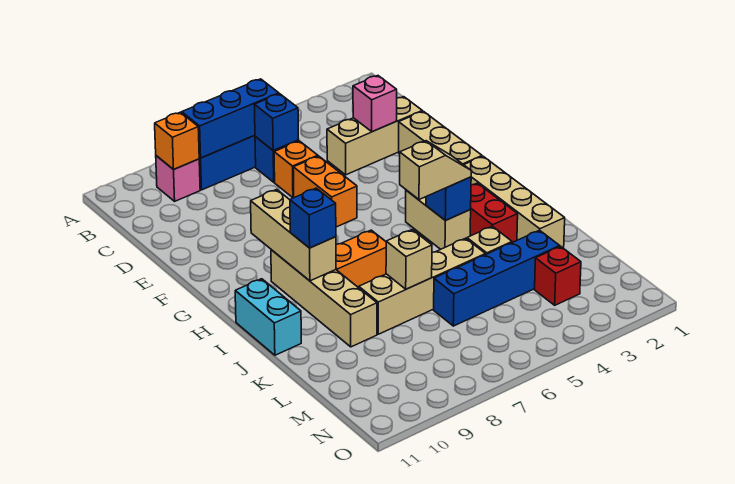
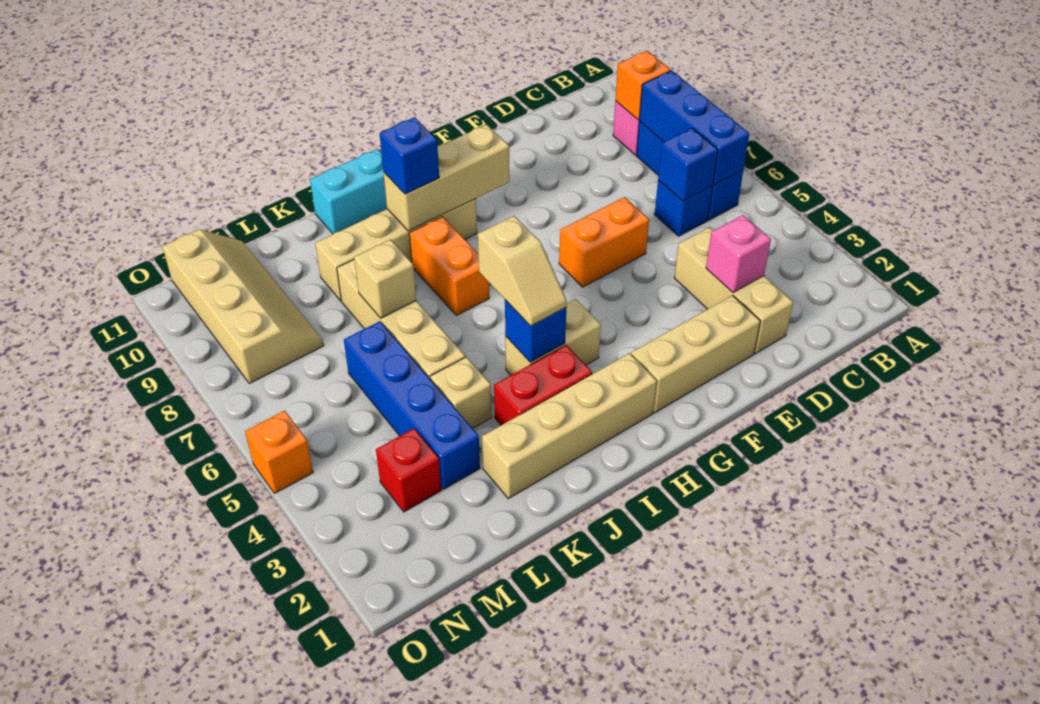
orange brick D6 level 1 -> orange brick O5 level 1
none -> tan slope M8:N11 level 1 top N

